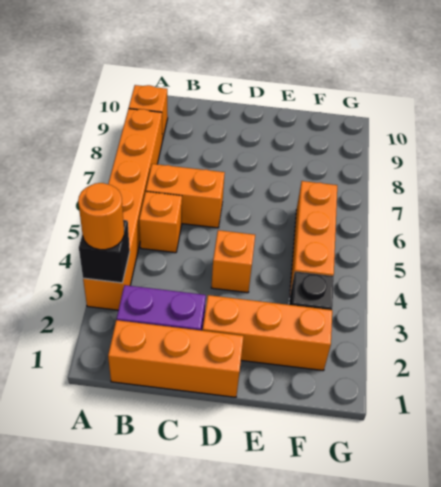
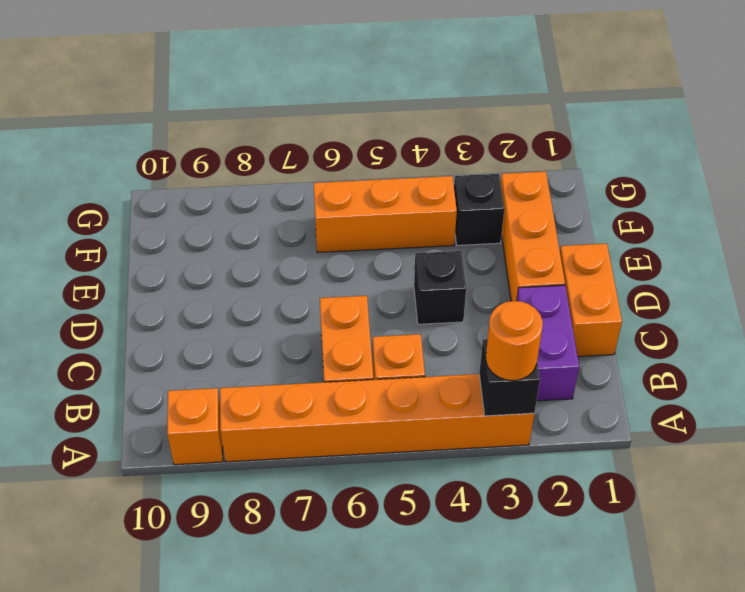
orange brick B1:D1 level 1 -> orange brick C1:D1 level 1
orange brick D4 level 1 -> black brick D4 level 1

